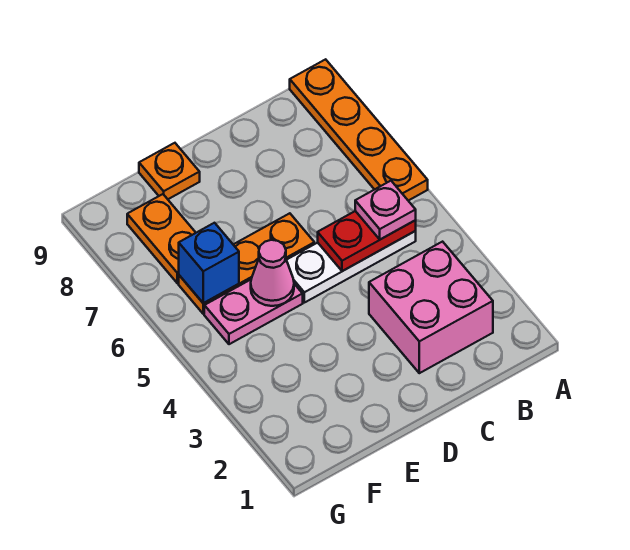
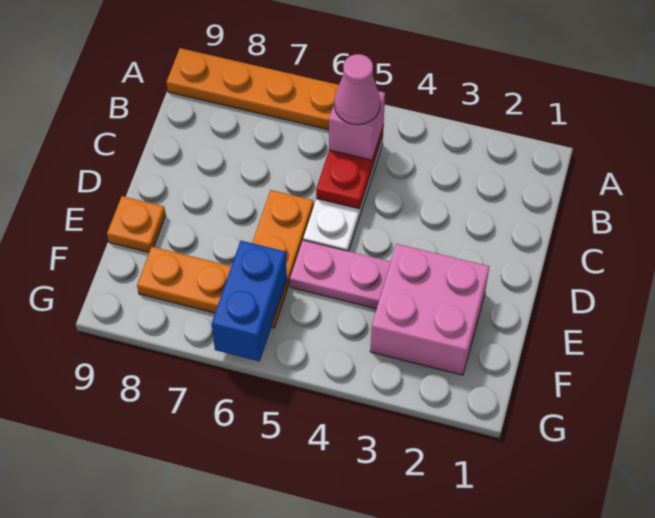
pink brick B2:C3 level 1 -> pink brick E2:F3 level 1
pink plate B5 level 3 -> pink brick B5 level 3
pink plate E5:F5 level 1 -> pink plate E4:E5 level 1
pink cone E5 level 2 -> pink cone B5 level 4
blue brick F6 level 2 -> blue brick F6:G6 level 2

